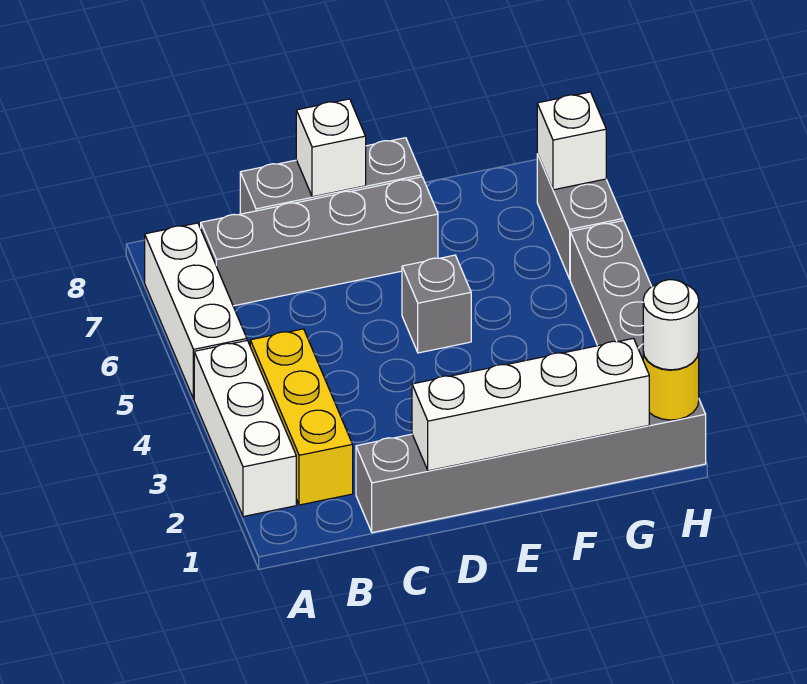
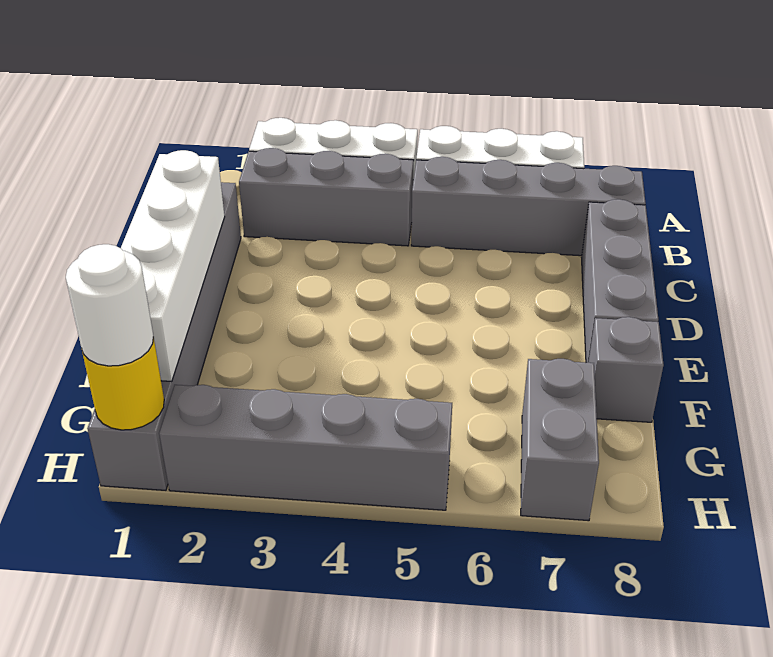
yellow brick B2:B4 level 1 -> grey brick B2:B4 level 1
grey brick B7:E7 level 1 -> grey brick B5:B8 level 1
white brick D8 level 2 -> none
grey brick E5 level 1 -> grey brick F8 level 1
grey brick H6:H7 level 1 -> grey brick G7:H7 level 1
white brick H7 level 2 -> none

